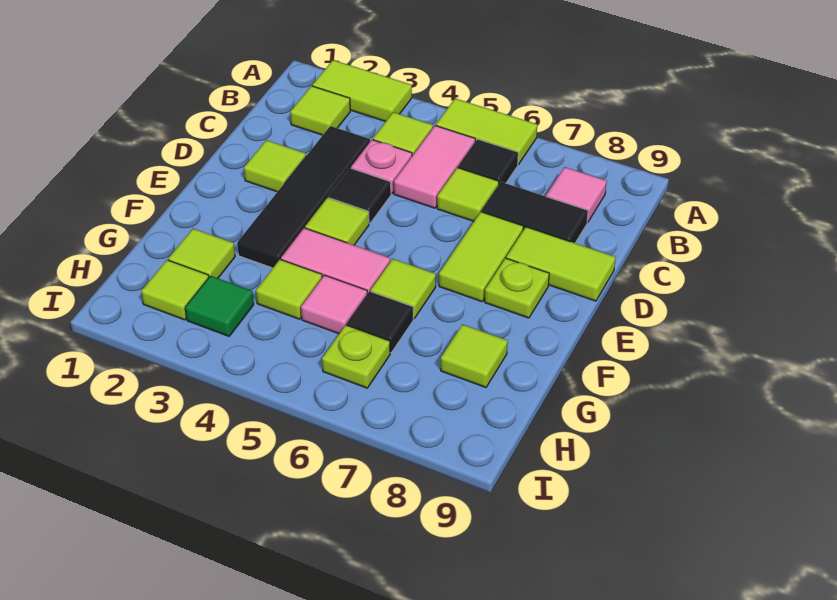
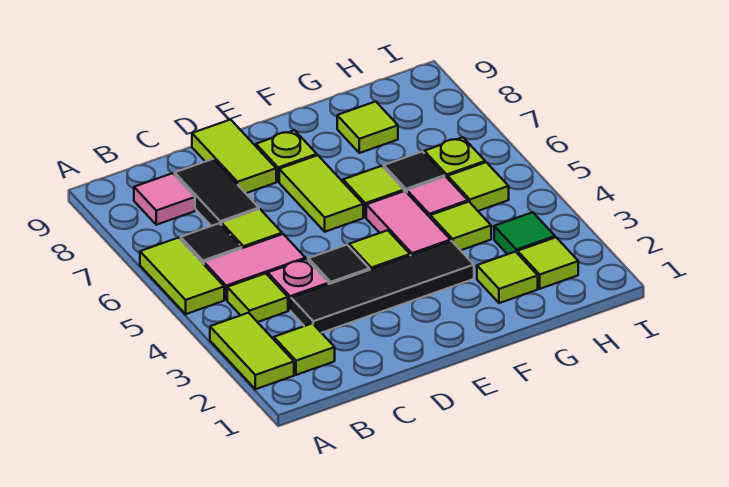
lime tile D2 level 1 -> lime tile H5 level 1
lime tile D7:E7 level 1 -> lime tile E6:E7 level 1

